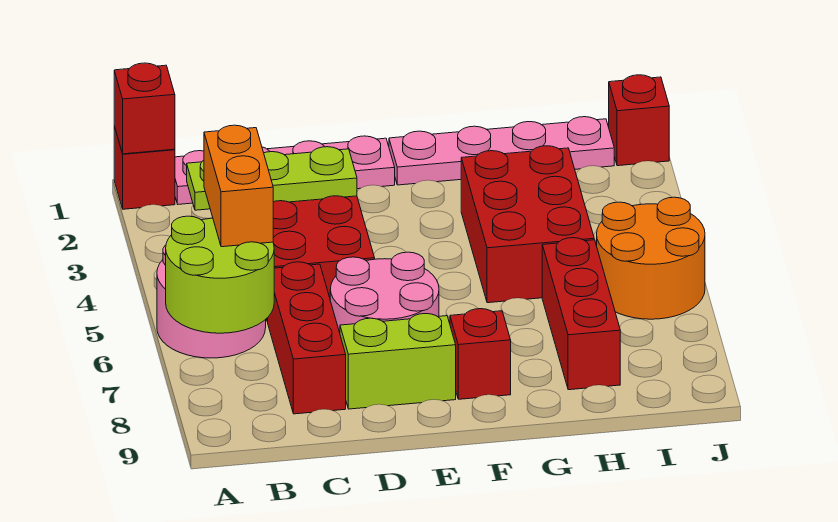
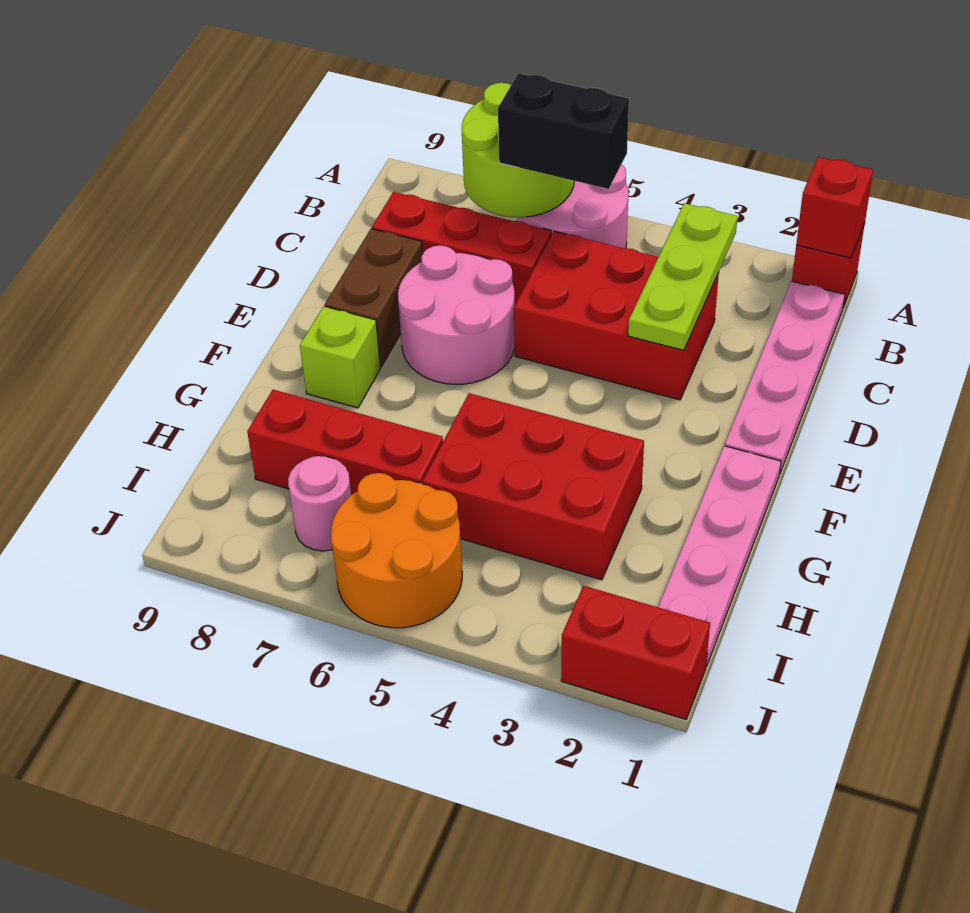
orange brick B5:B6 level 3 -> black brick B5:B6 level 3
lime brick D8:E8 level 1 -> brown brick D8:E8 level 1
red brick F8 level 1 -> lime brick F8 level 1
none -> pink round brick I7 level 1
red brick J1 level 1 -> red brick J1:J2 level 1

